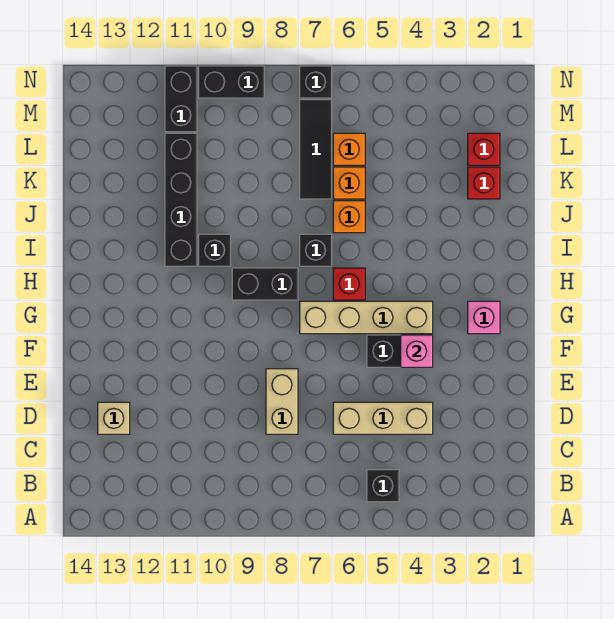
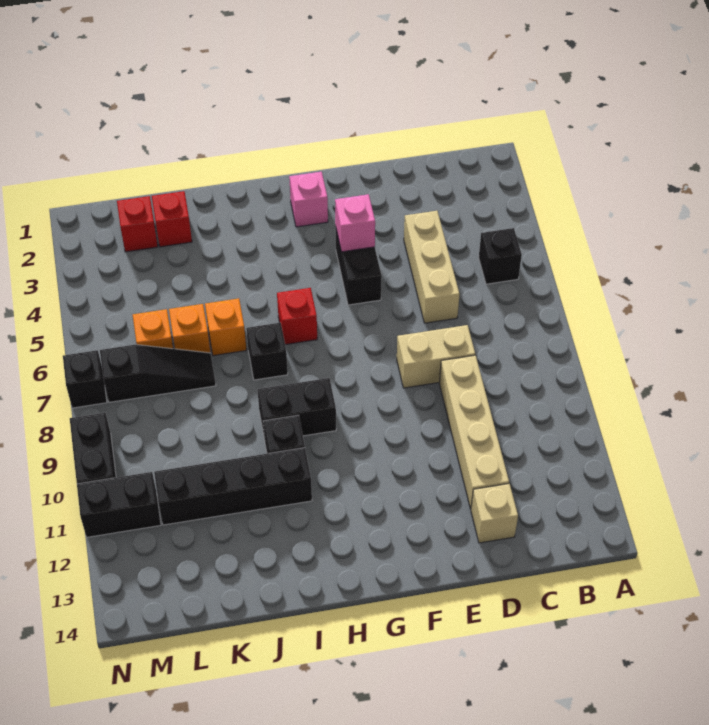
tan brick G4:G7 level 1 -> tan brick D9:D12 level 1
black brick H8:H9 level 1 -> black brick H9:I9 level 1
black tile K7:M7 level 1 -> black slope K7:M7 level 1 top M

